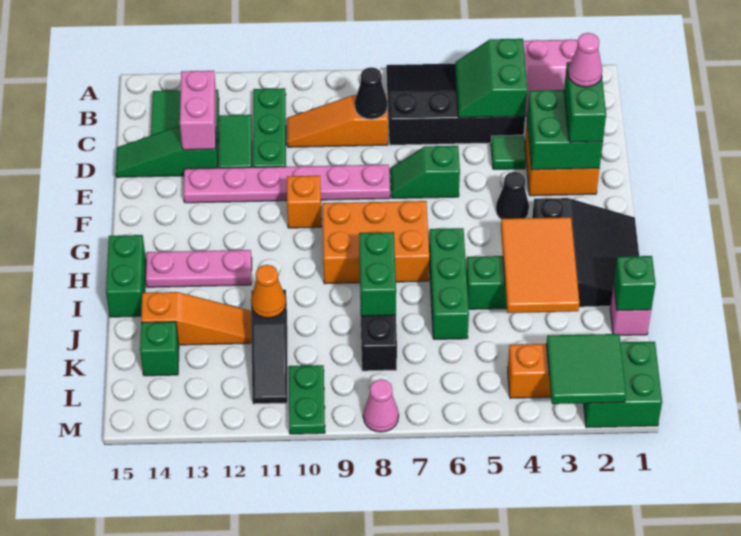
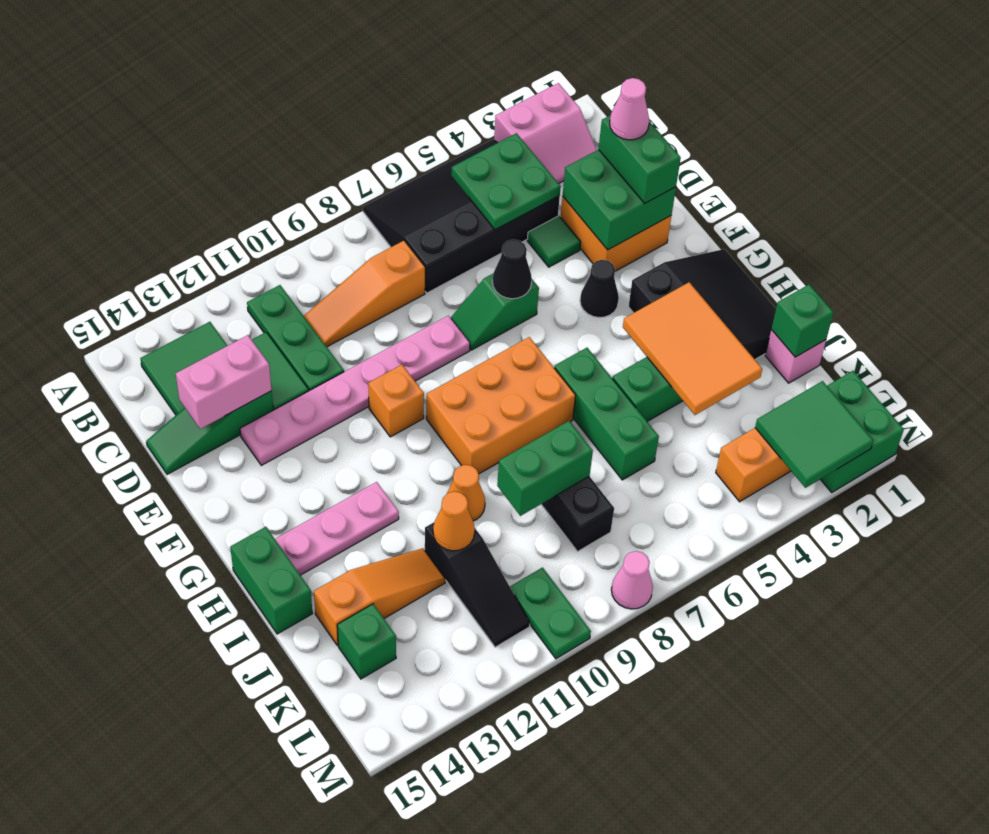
green slope B4:C5 level 2 top 4 -> green plate B4:C5 level 2
black cone C8 level 2 -> black cone E6 level 2
pink brick C13:D13 level 2 -> pink brick D13:D14 level 2
green brick I8:J8 level 2 -> green brick J8:J9 level 2
none -> orange cone I10 level 1

